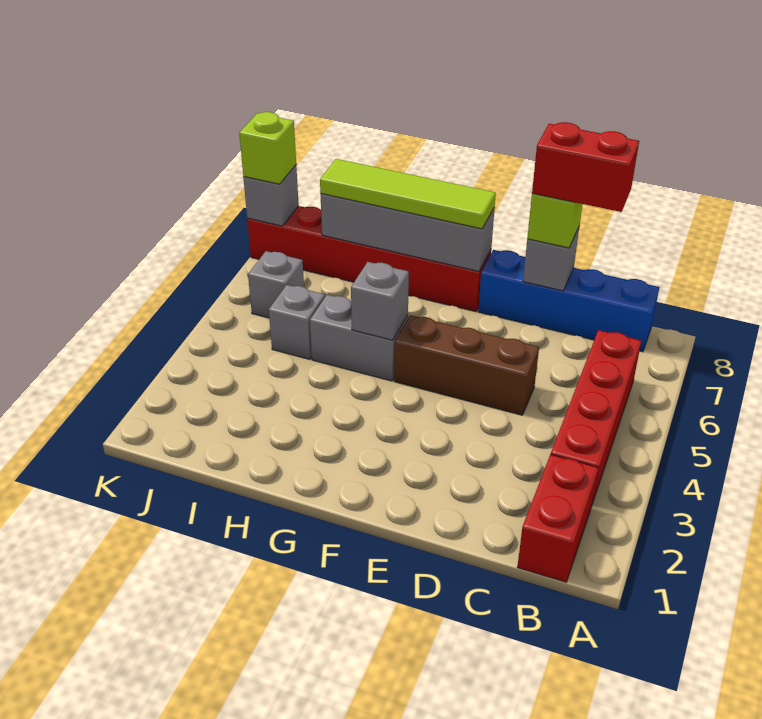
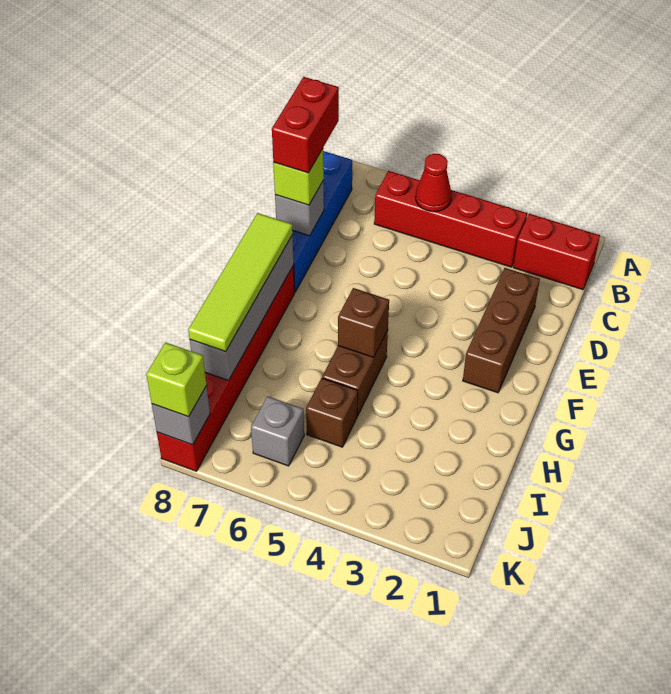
none -> red cone B5 level 2
brown brick D5:F5 level 1 -> brown brick D2:F2 level 1
grey brick G5:H5 level 1 -> brown brick G5:H5 level 1
grey brick G5 level 2 -> brown brick G5 level 2
grey brick I5 level 1 -> brown brick I5 level 1

